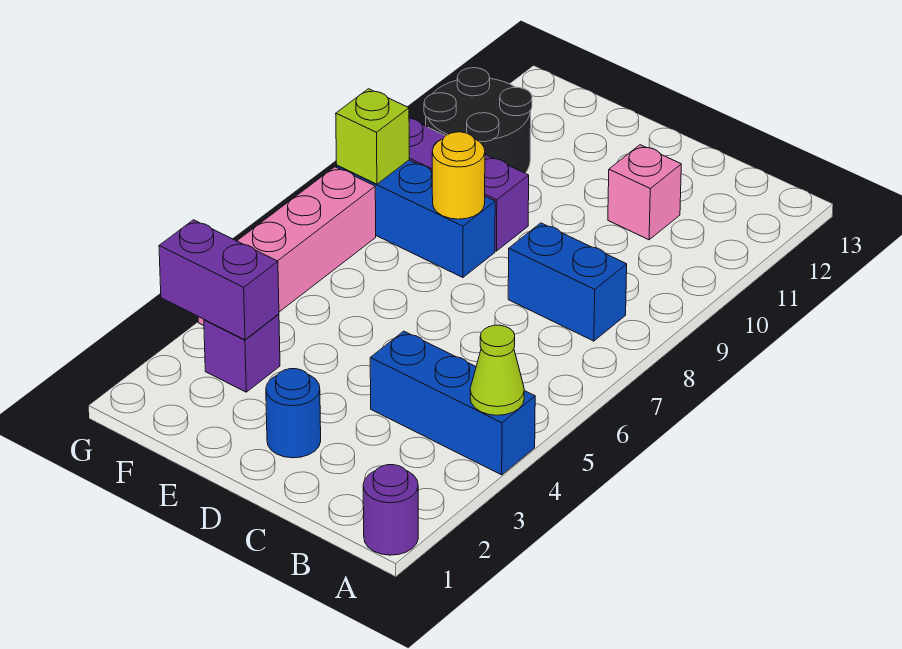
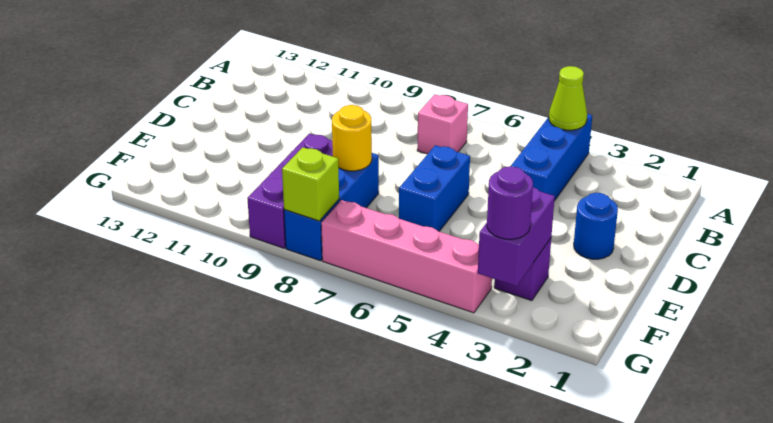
purple round brick A1 level 1 -> purple round brick G3 level 3
blue brick B8:C8 level 1 -> blue brick D6:E6 level 1
pink brick C11 level 1 -> pink brick B7 level 1
black round brick F10:G11 level 1 -> none

